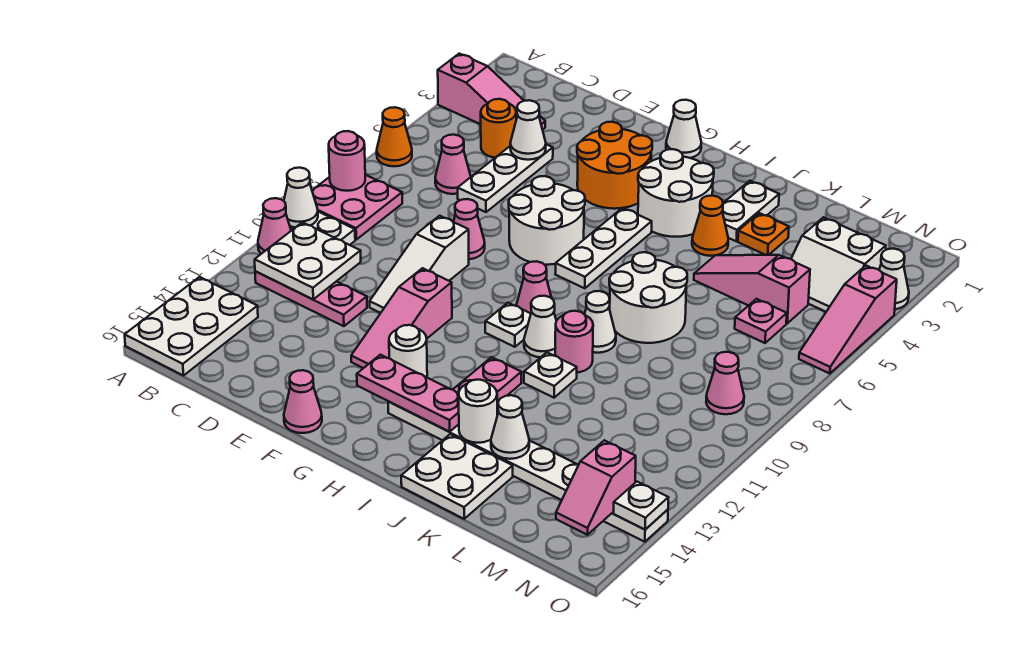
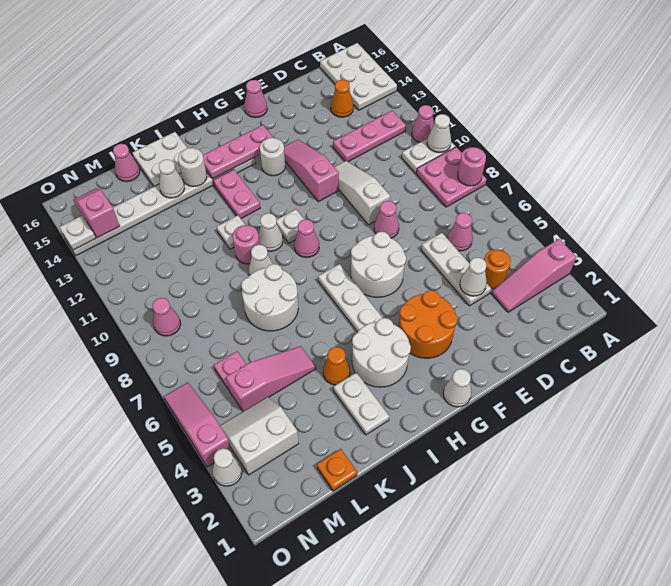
orange cone A6 level 1 -> orange cone C14 level 1
white plate B11:C12 level 2 -> none
orange plate K3 level 1 -> orange plate L1 level 1
none -> pink cone L16 level 1

